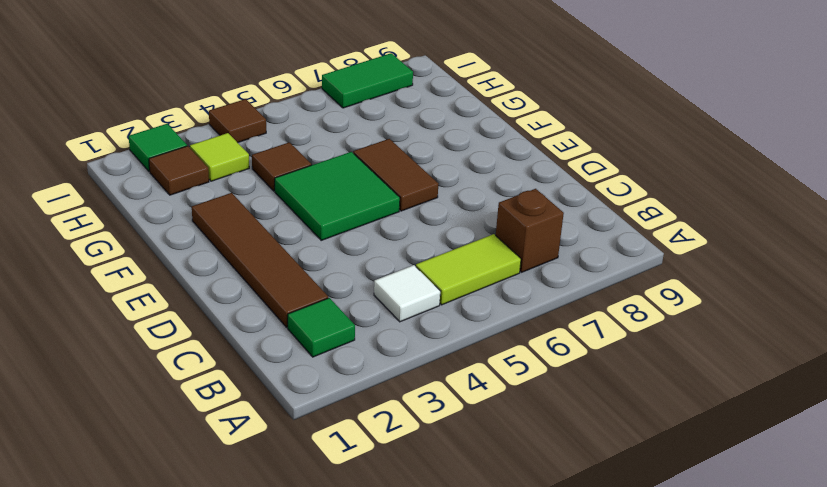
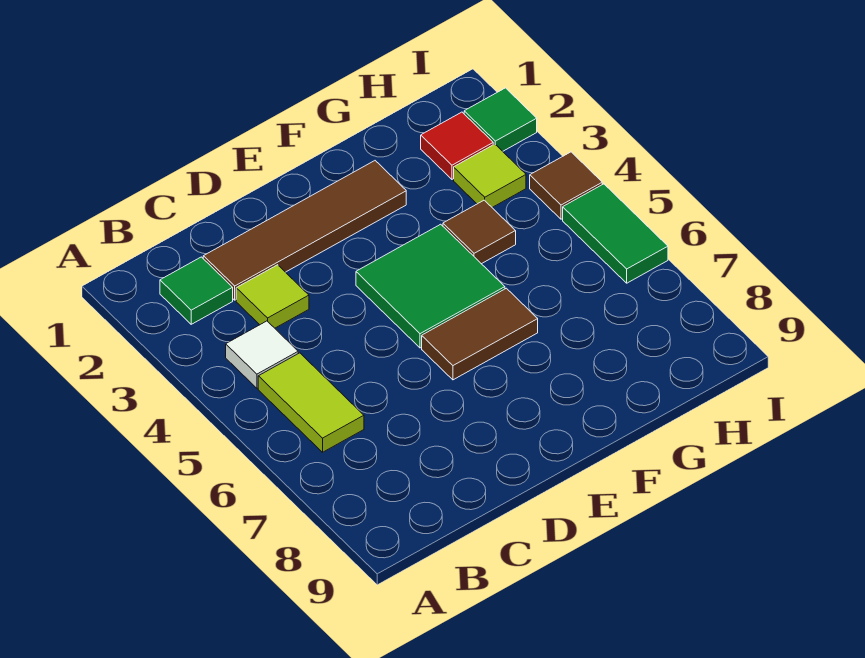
brown brick B7 level 1 -> none
none -> lime tile C3 level 1
brown tile H2 level 1 -> red tile H2 level 1
green tile I7:I8 level 1 -> green tile I5:I6 level 1

